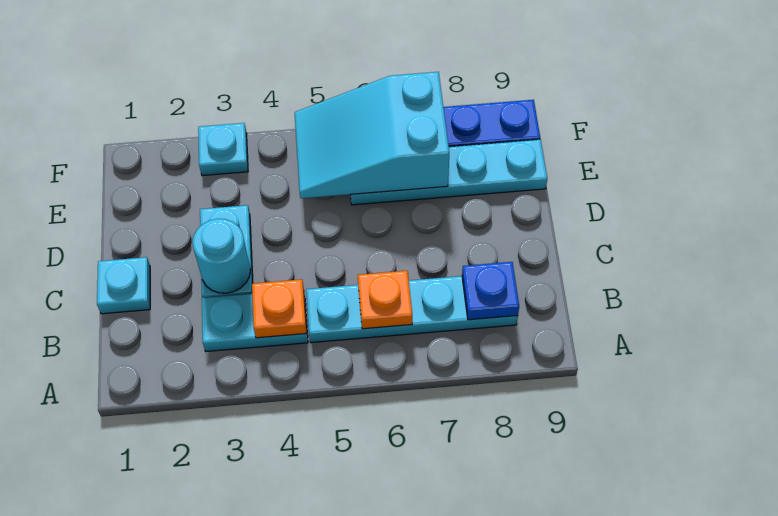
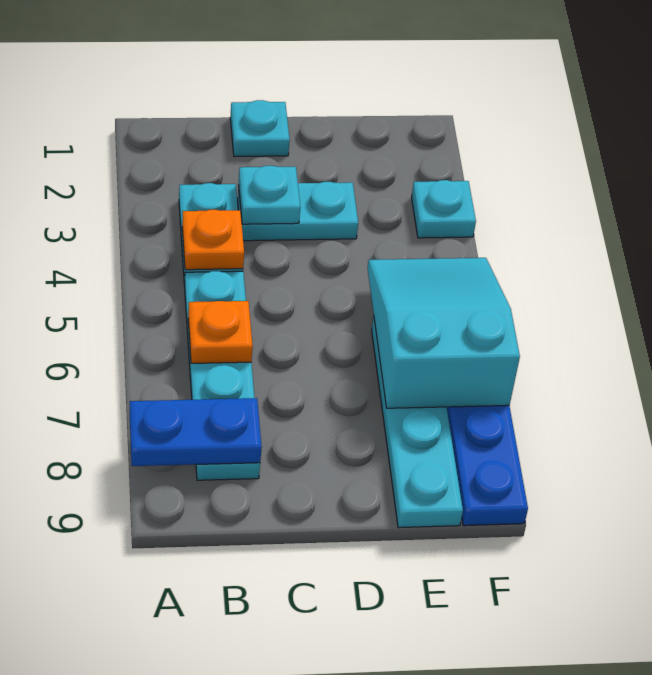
blue plate B8 level 2 -> blue plate A8:B8 level 2
cyan round brick C3 level 2 -> cyan plate C3 level 2

